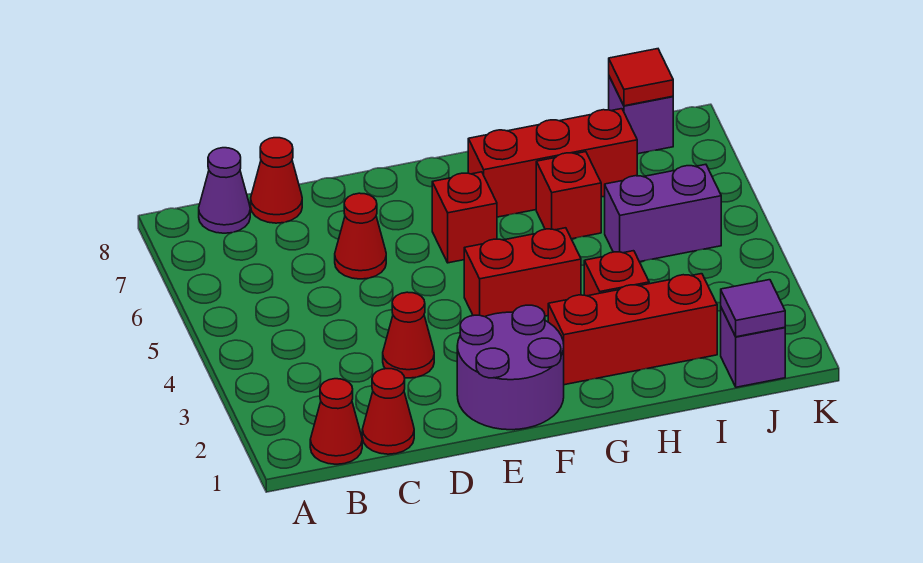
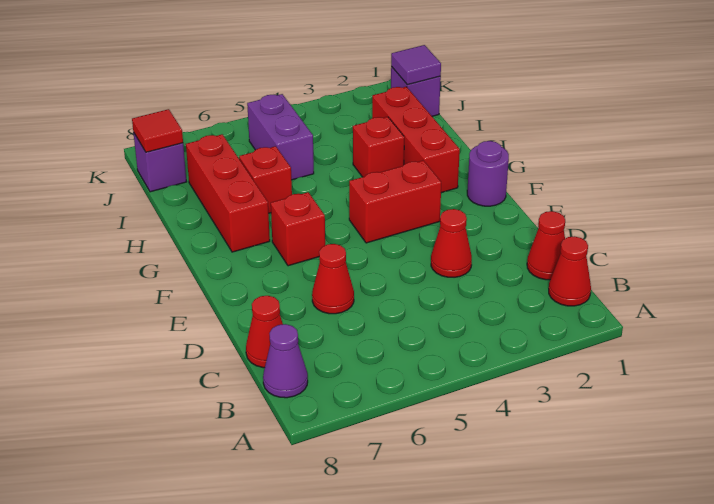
purple round brick E1:F2 level 1 -> purple round brick F1 level 1
red brick F4:G4 level 1 -> red brick F3:F4 level 1

